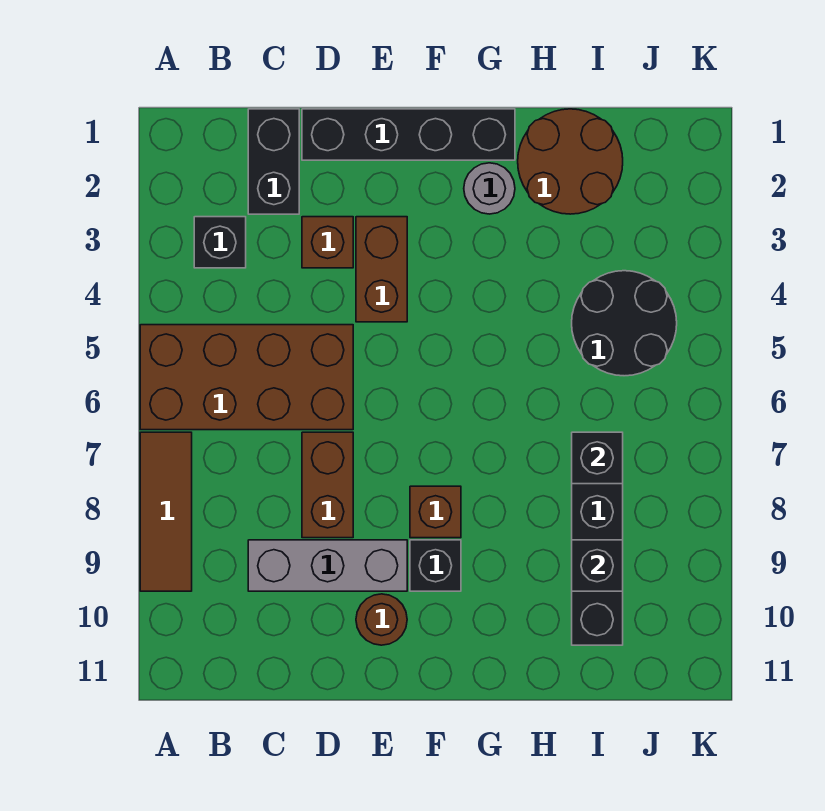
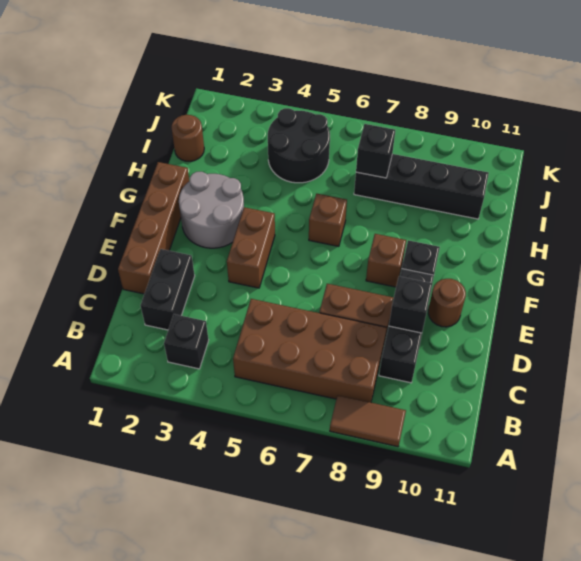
brown brick A5:D6 level 1 -> brown brick B5:C8 level 1
brown tile A7:A9 level 1 -> brown tile A8:A9 level 1
black brick C1:C2 level 1 -> black brick C2:D2 level 1
grey brick C9:E9 level 1 -> black brick C9:E9 level 1
black brick D1:G1 level 1 -> brown brick D1:G1 level 1
brown brick D3 level 1 -> brown brick G6 level 1
brown brick E3:E4 level 1 -> brown brick E4:F4 level 1
grey round brick G2 level 1 -> grey round brick F2:G3 level 1
brown round brick H1:I2 level 1 -> brown round brick I1 level 1
black brick I9 level 2 -> black brick D9 level 2

